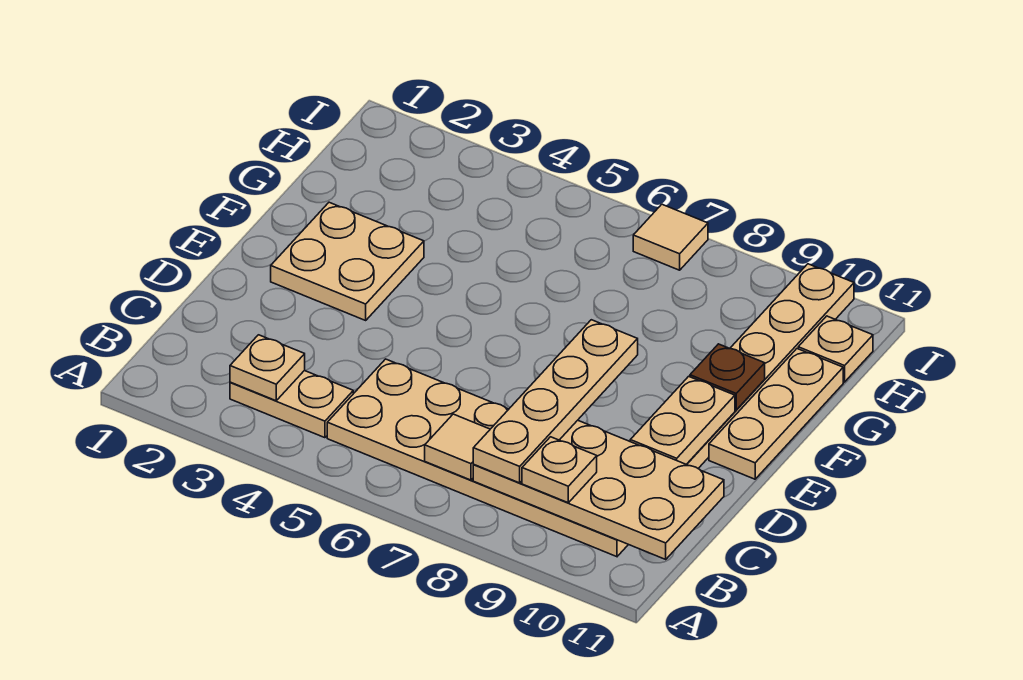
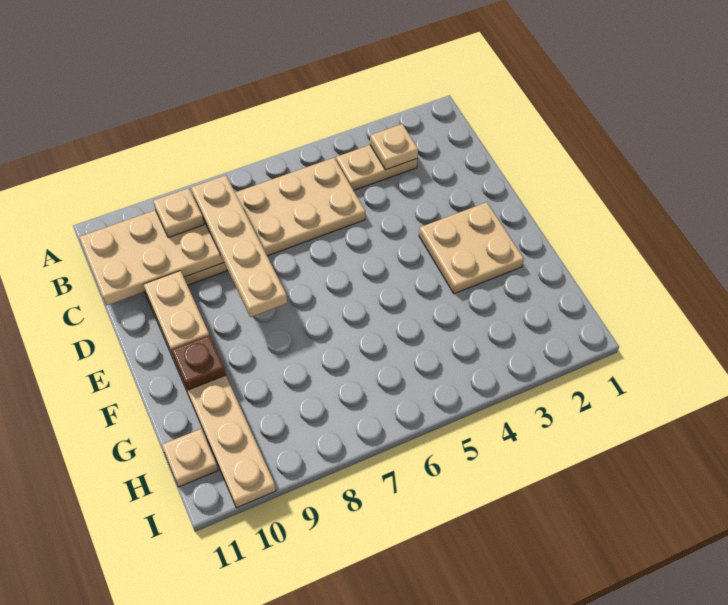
tan tile B7 level 2 -> none
tan plate E11:G11 level 1 -> none
tan tile I7 level 1 -> none

